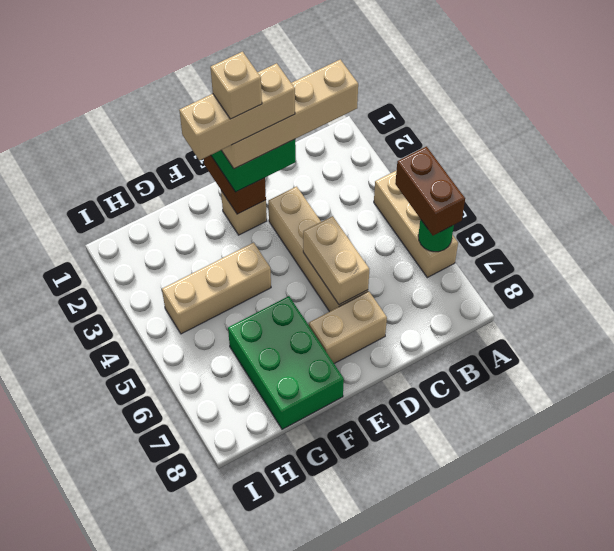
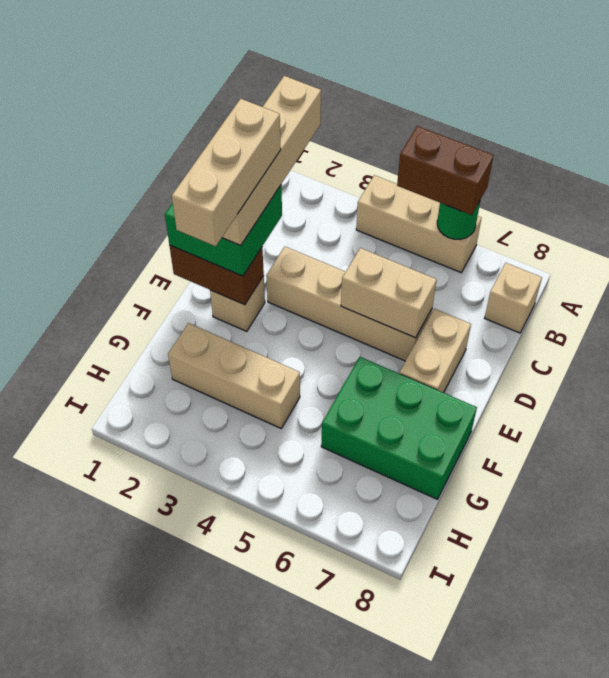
tan brick E2 level 6 -> tan brick B8 level 1
tan brick F4:H4 level 1 -> tan brick G2:G4 level 1

